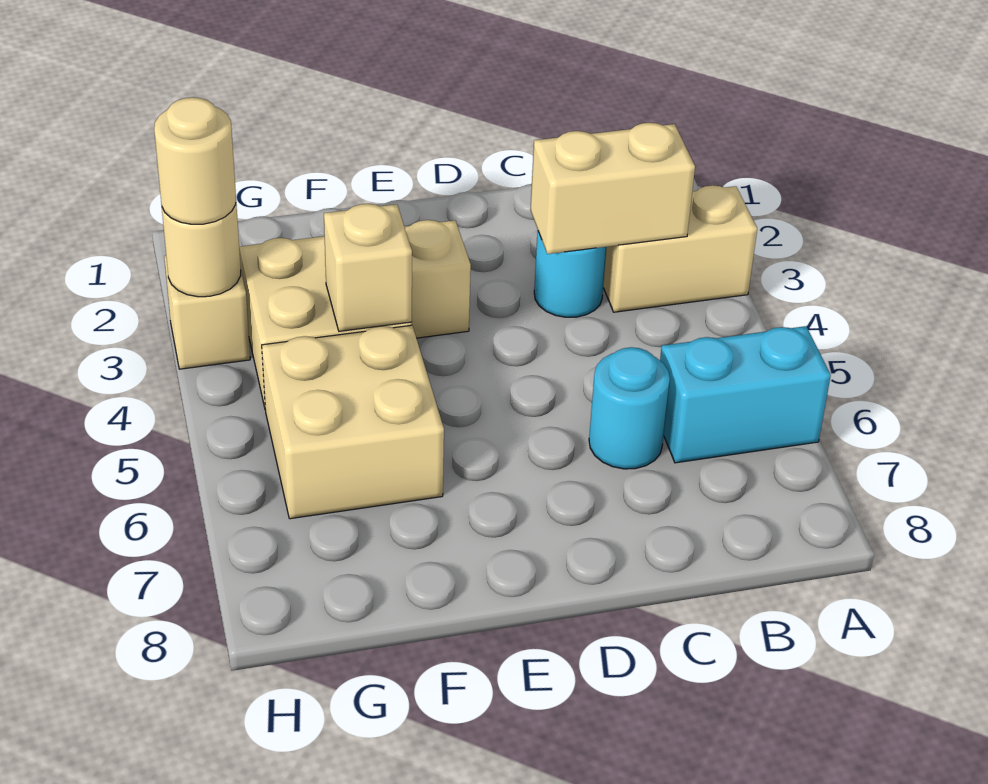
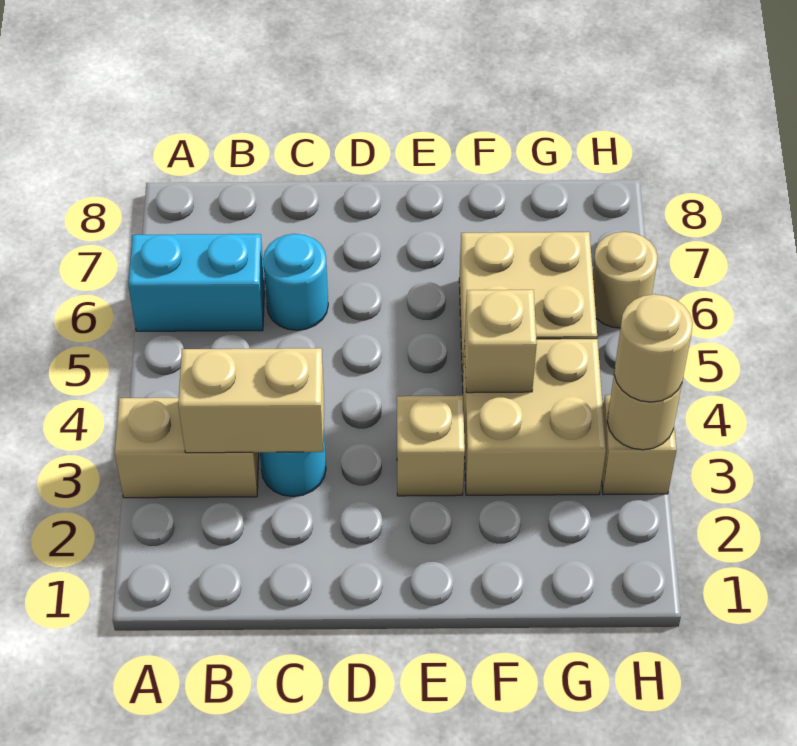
none -> tan round brick H6 level 1

